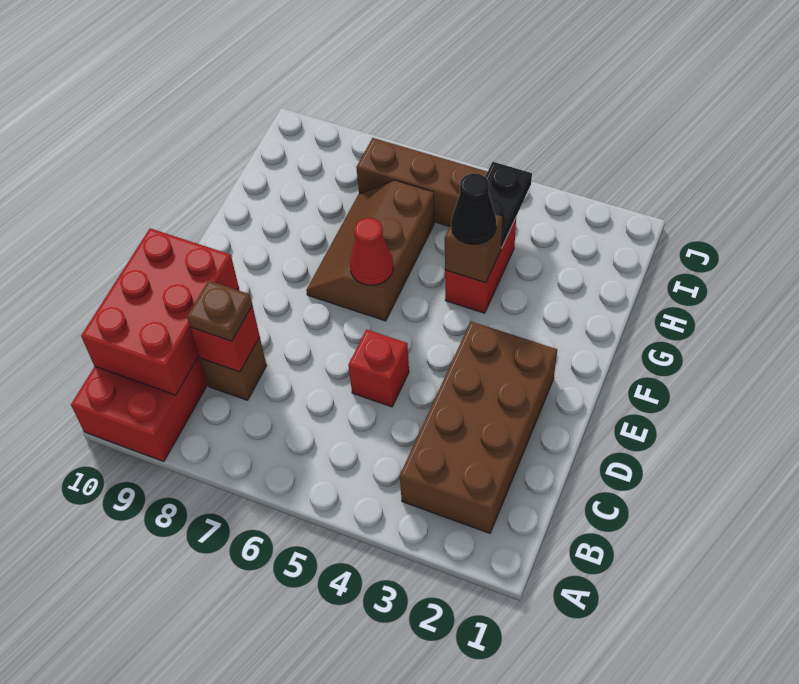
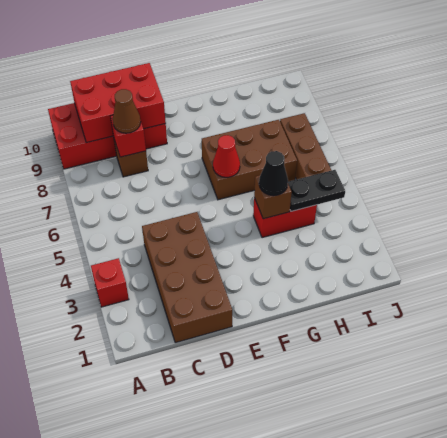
brown brick B2:E3 level 1 -> brown brick C1:D4 level 1
brown plate C8 level 3 -> brown cone C8 level 3
red brick D5 level 1 -> red brick A3 level 1
brown slope F6:H7 level 1 top 6 -> brown brick F6:H7 level 1

